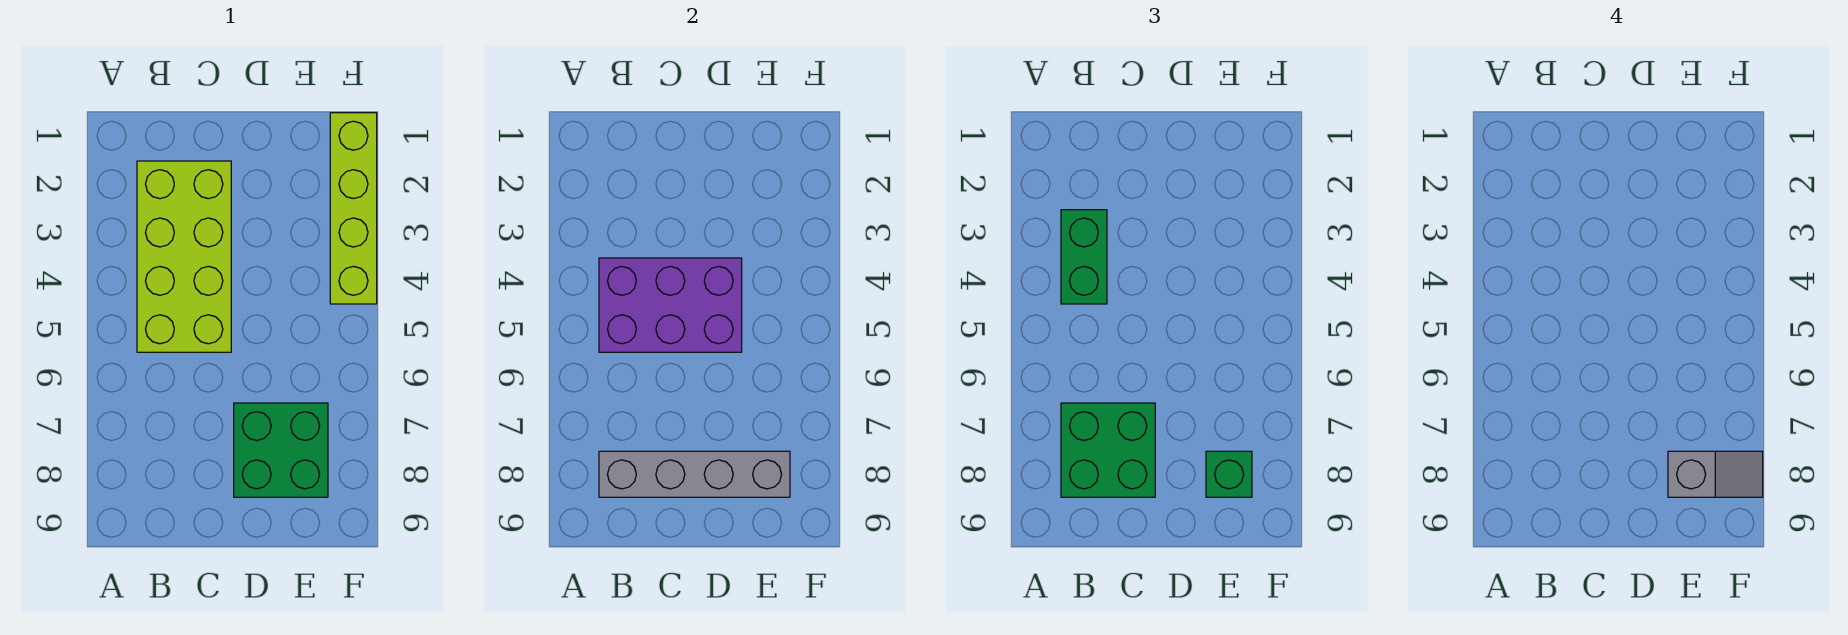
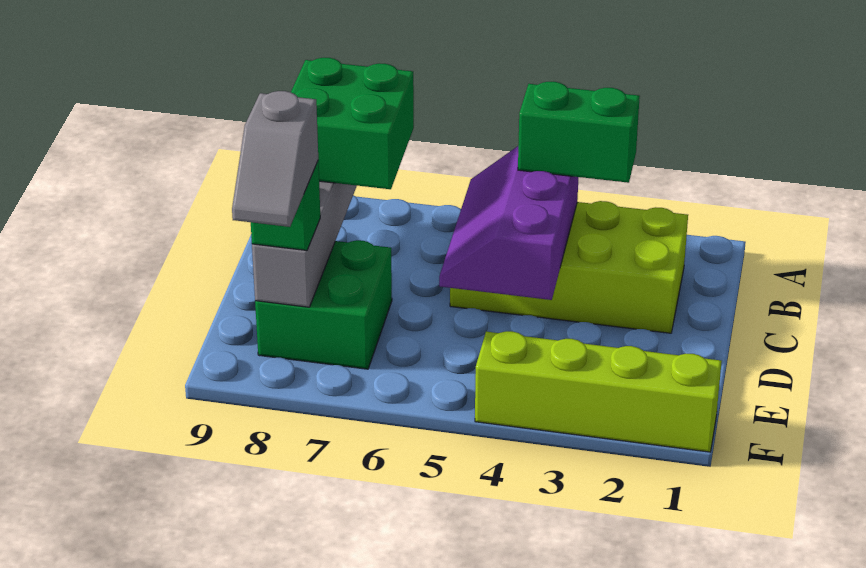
purple brick B4:D5 level 2 -> purple slope B4:D5 level 2 top 4

